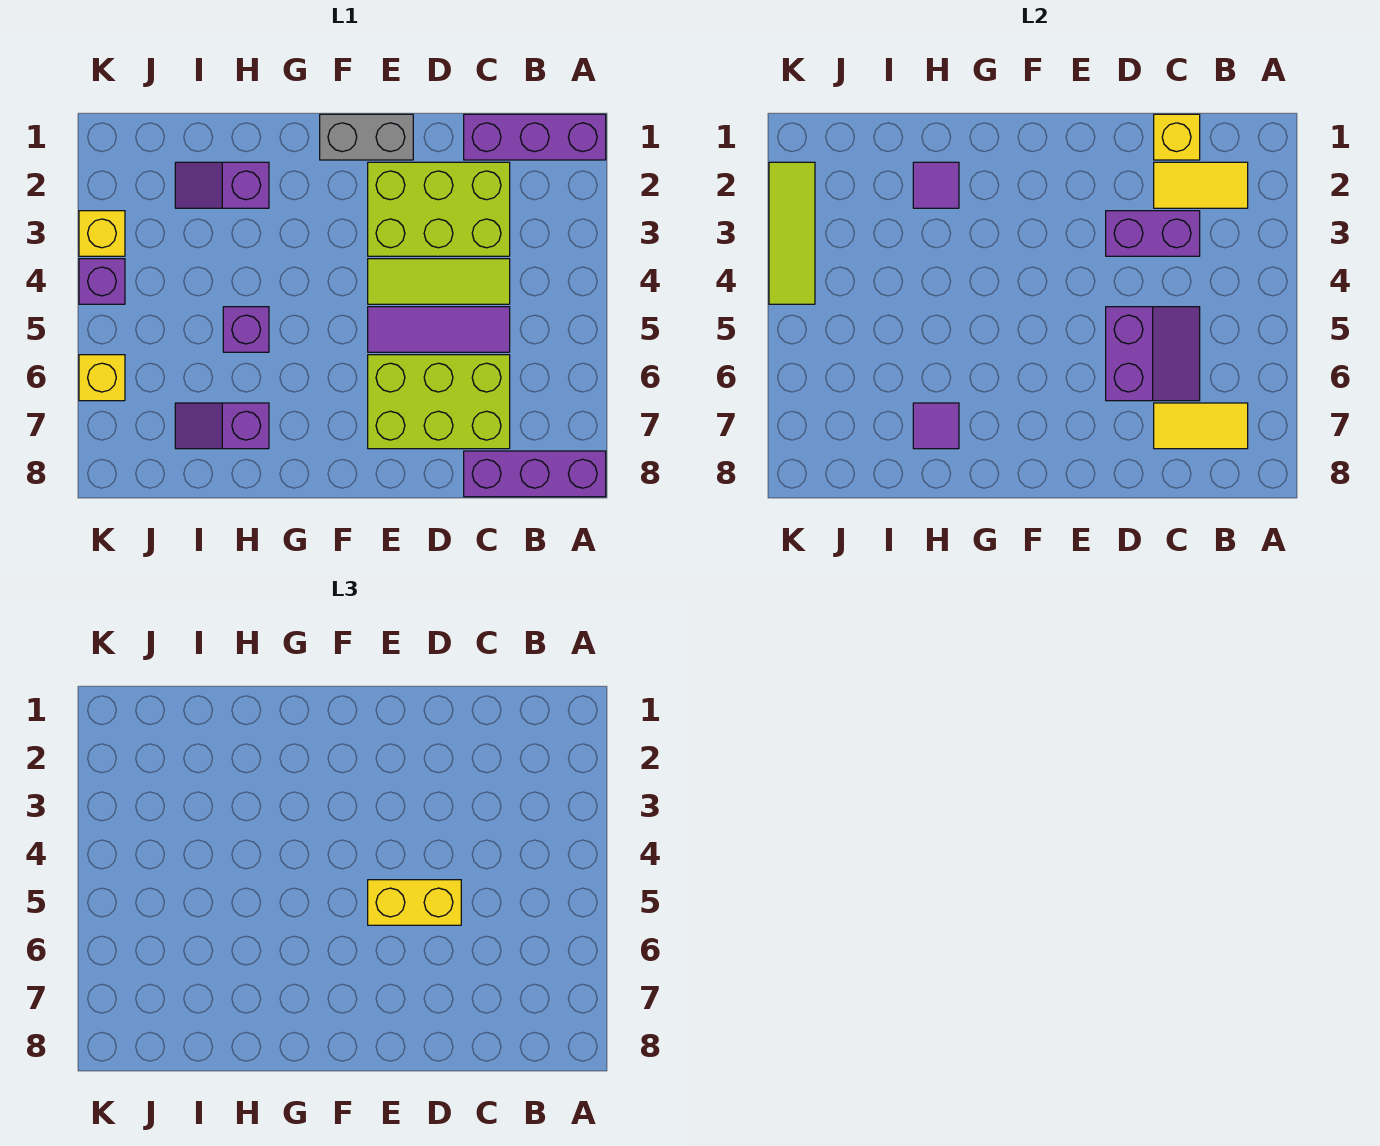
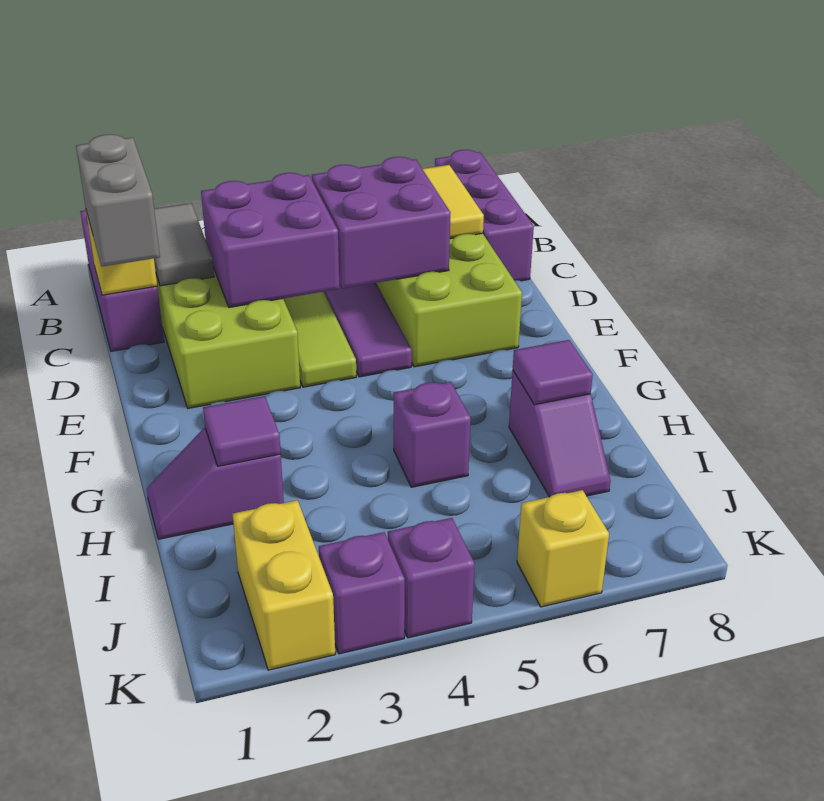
yellow tile B2:C2 level 2 -> grey tile B2:C2 level 2
purple brick C3:D3 level 2 -> purple brick C3:D4 level 2
purple slope C5:D6 level 2 top D -> purple brick C5:D6 level 2
yellow brick D5:E5 level 3 -> yellow brick J2:K2 level 1
grey brick E1:F1 level 1 -> grey brick C1:D1 level 3
purple slope H2:I2 level 1 top H -> purple slope H1:H2 level 1 top 2
lime tile K2:K4 level 2 -> none
yellow brick K3 level 1 -> purple brick K3 level 1

